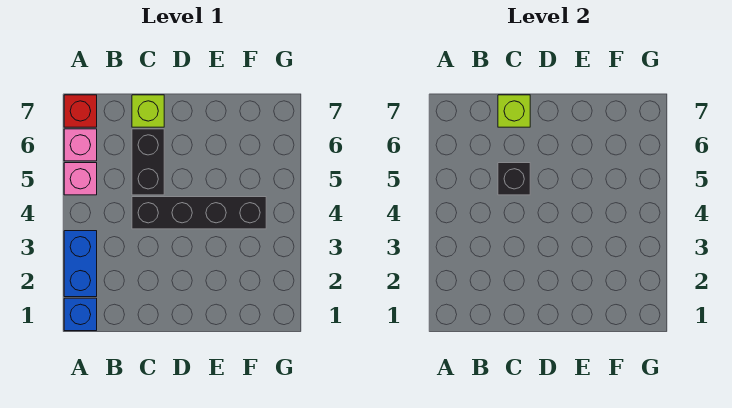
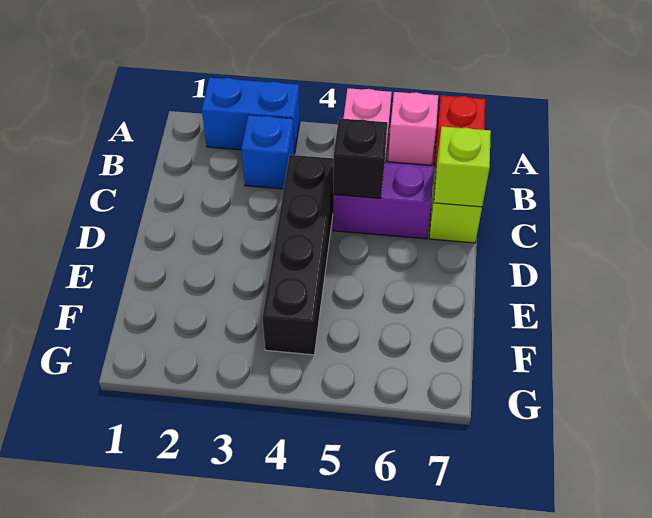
blue brick A1 level 1 -> blue brick B3 level 1
black brick C5:C6 level 1 -> purple brick C5:C6 level 1

